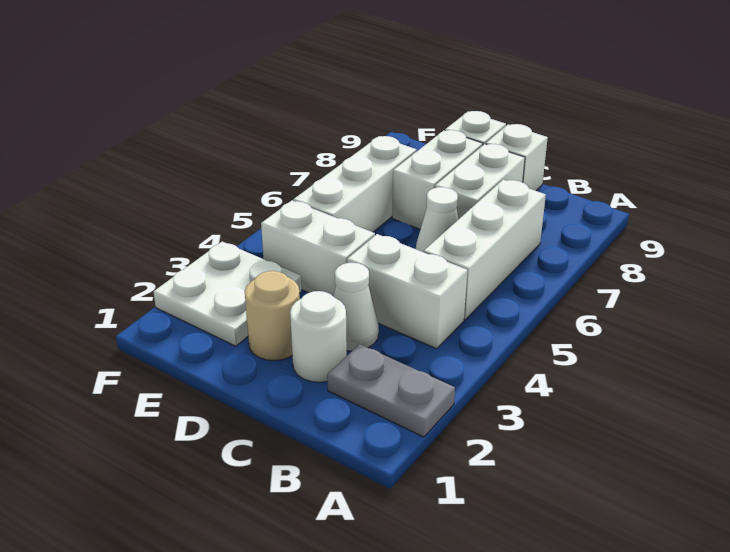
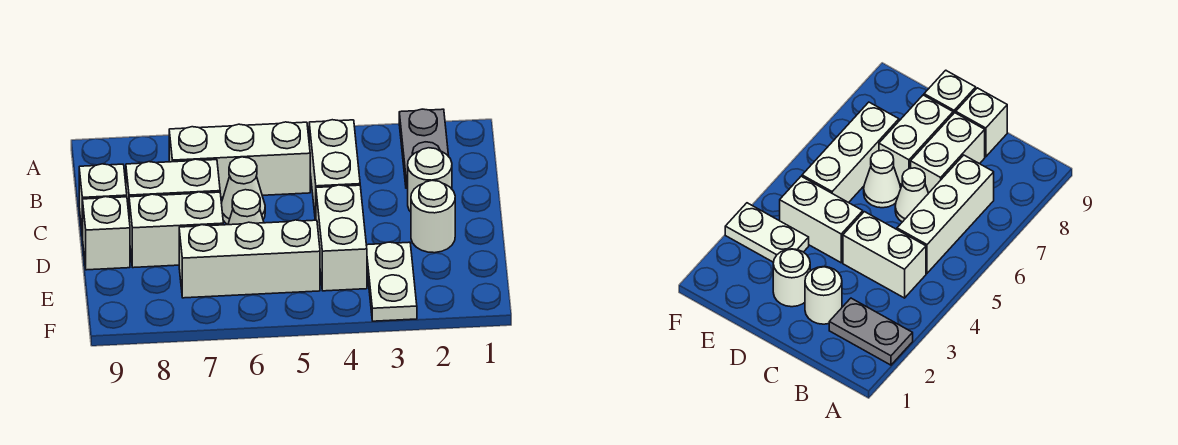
white cone C3 level 1 -> white cone D6 level 1
tan round brick D2 level 1 -> white round brick D2 level 1
white plate E2:F3 level 1 -> white plate E3:F3 level 1

